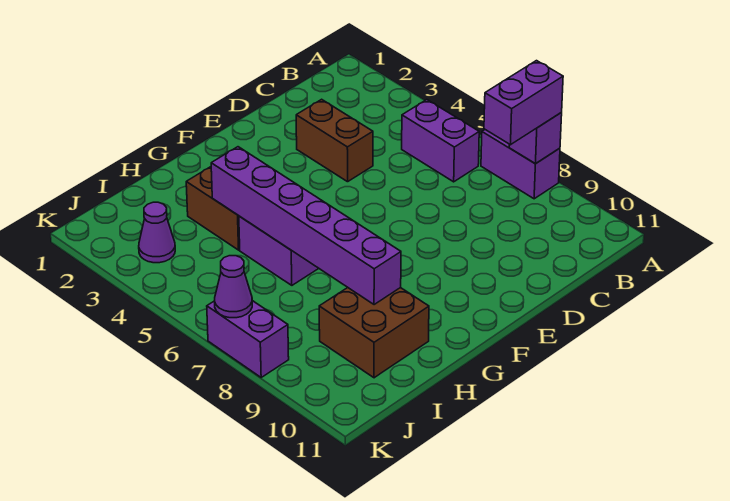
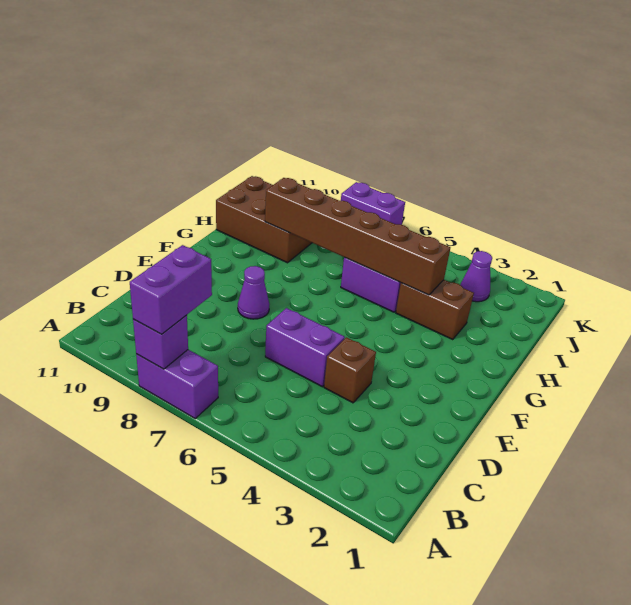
purple brick B5:B6 level 1 -> purple brick D5:D6 level 1
brown brick D3:D4 level 1 -> brown brick D4 level 1
purple brick H4:H9 level 2 -> brown brick H4:H9 level 2
brown brick H9:I10 level 1 -> brown brick H9:I11 level 1
purple cone K7 level 2 -> purple cone E8 level 1

